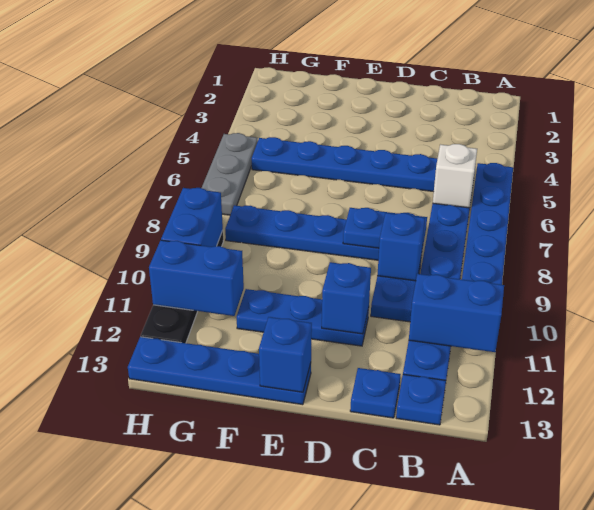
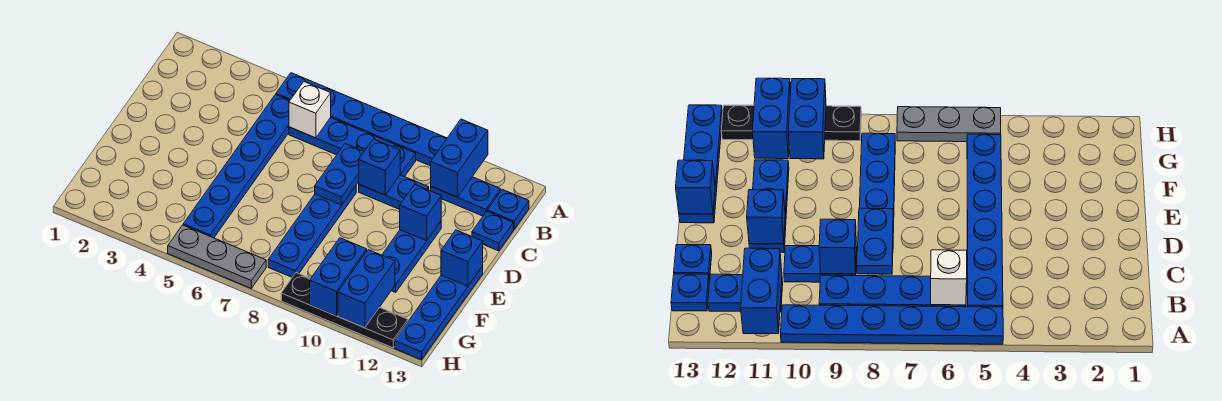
blue brick H9:H10 level 2 -> blue brick G10:H10 level 2

